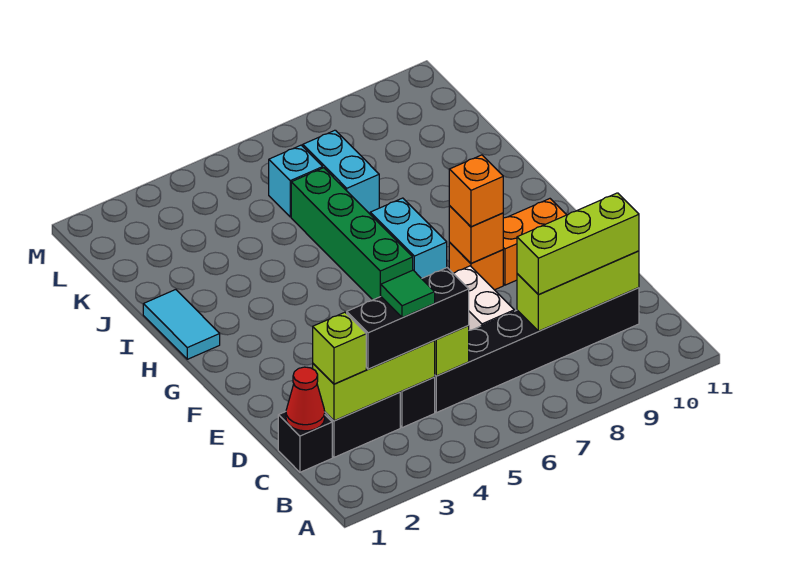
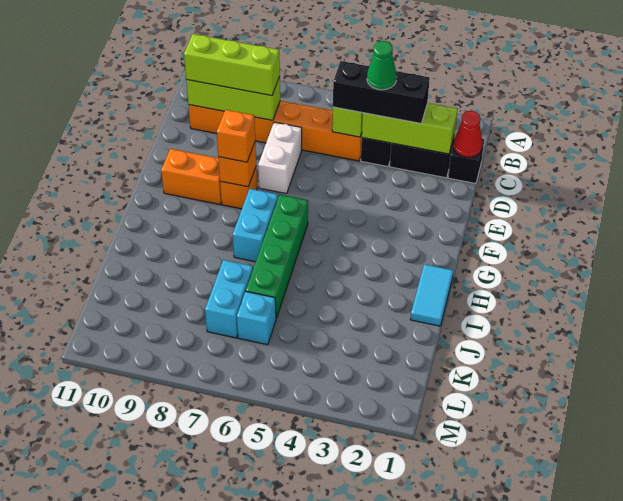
lime brick C2 level 3 -> none
green tile C4 level 4 -> green cone C4 level 4
black brick C5:C10 level 1 -> orange brick C5:C10 level 1

